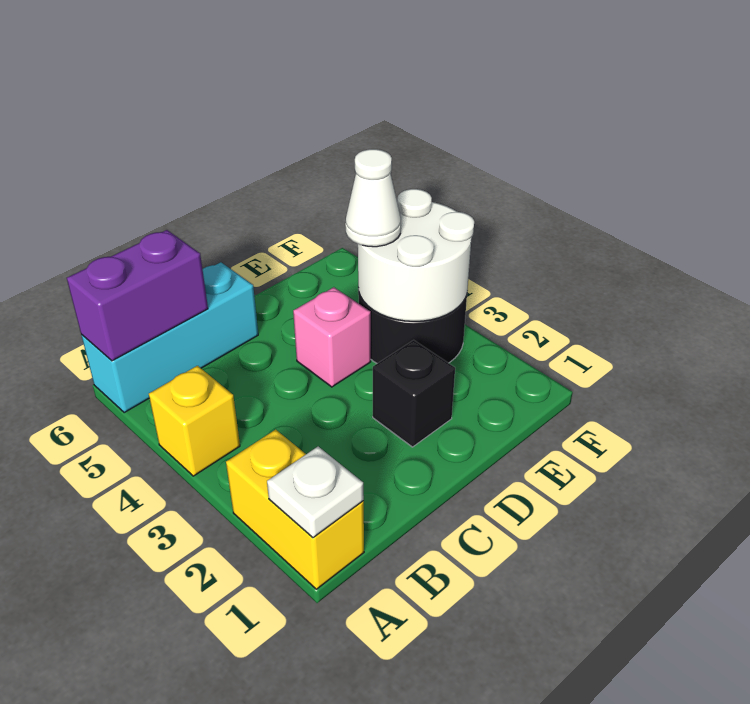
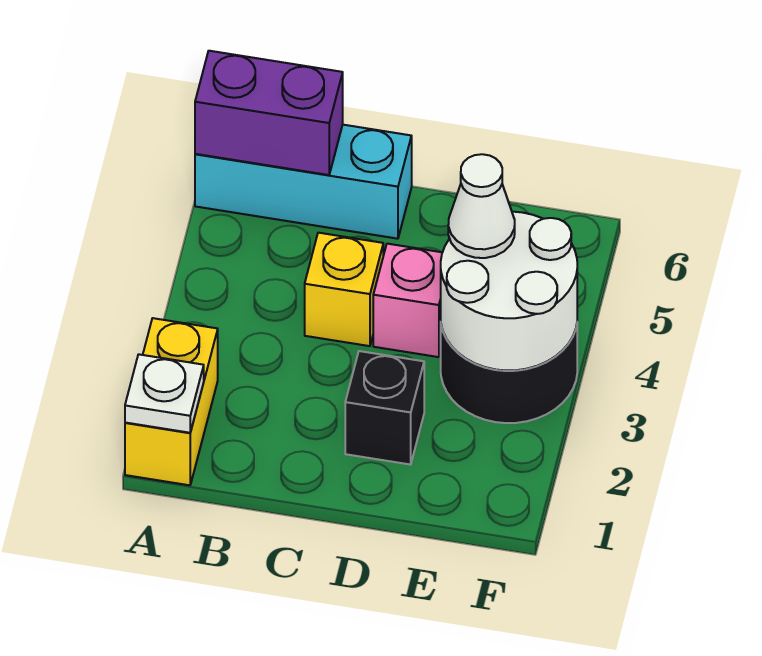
yellow brick A4 level 1 -> yellow brick C4 level 1

